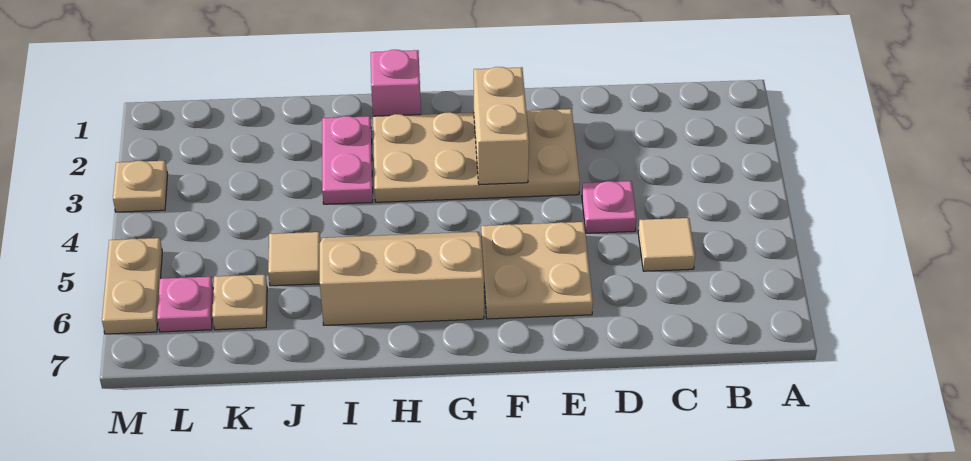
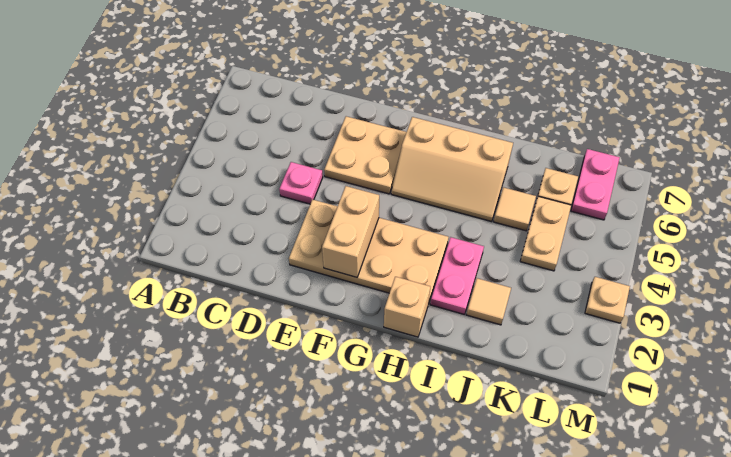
tan tile C5 level 1 -> tan tile J2 level 1
pink brick H1 level 1 -> tan brick H1 level 1
pink plate L6 level 1 -> pink plate L6:L7 level 1
tan plate M5:M6 level 1 -> tan plate K4:K5 level 1

